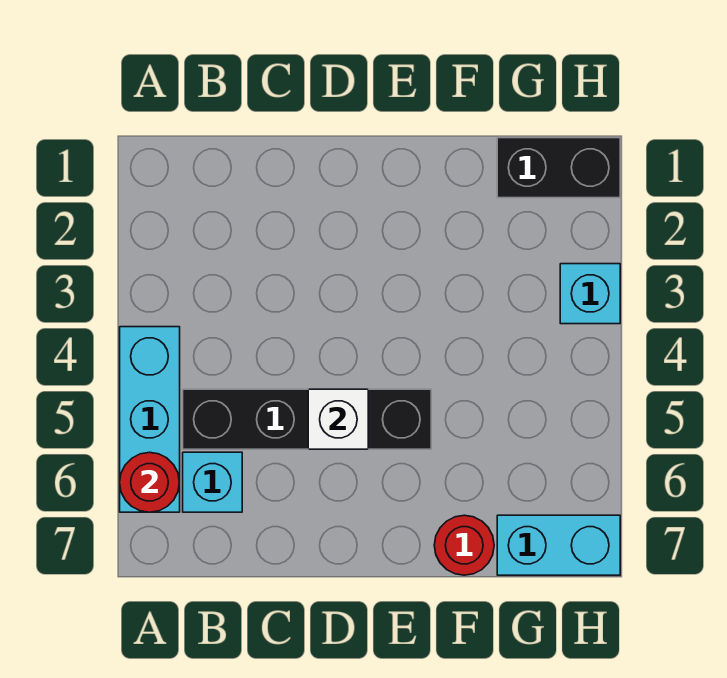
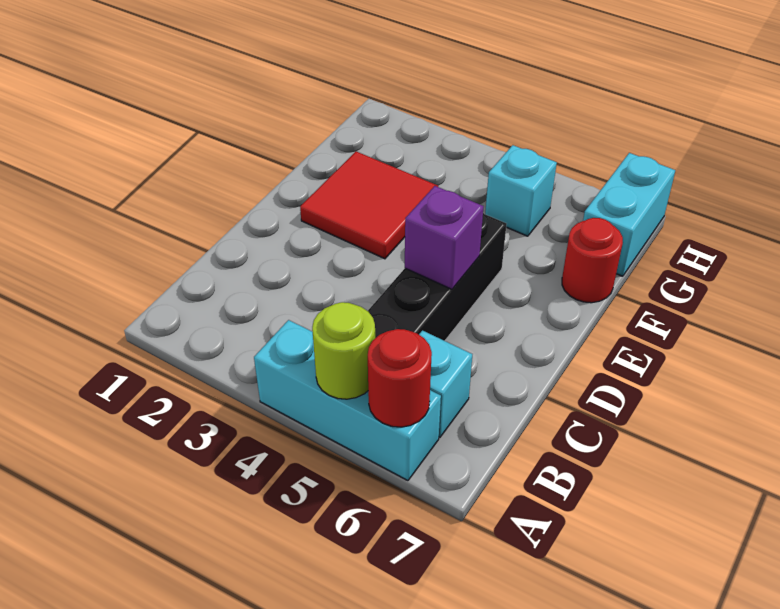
none -> lime round brick A5 level 2
white brick D5 level 2 -> purple brick D5 level 2
none -> red tile E2:F3 level 1
black brick G1:H1 level 1 -> none
cyan brick H3 level 1 -> cyan brick G5 level 1

